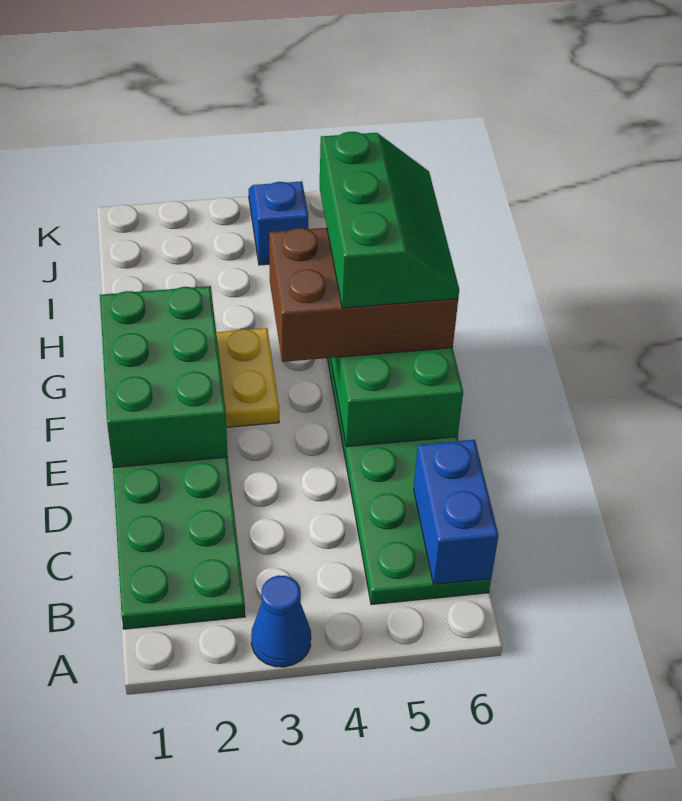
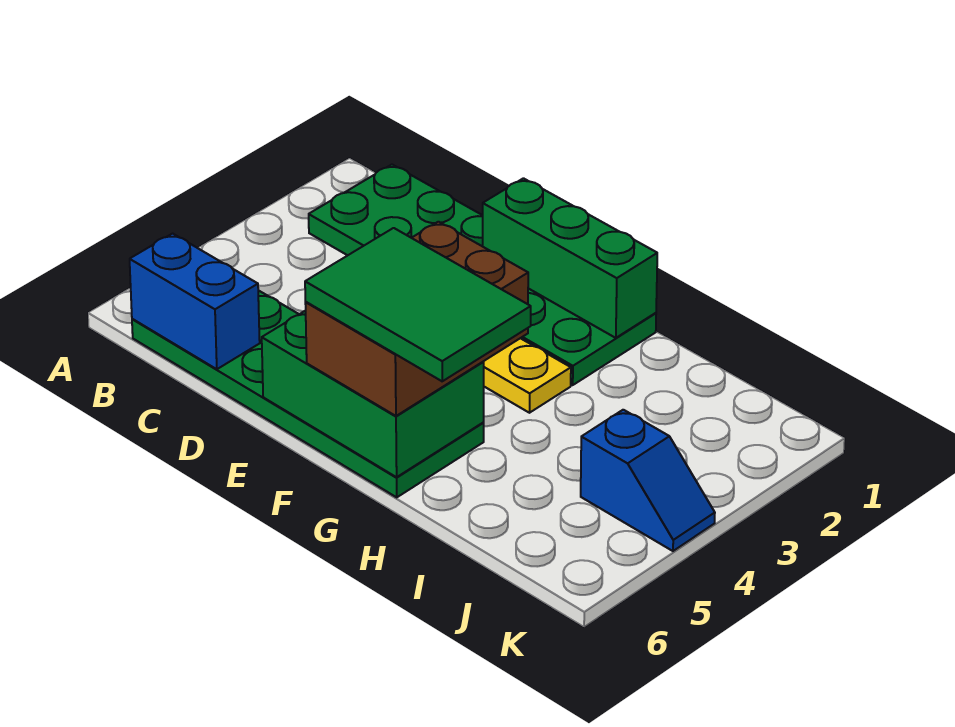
blue cone A3 level 1 -> none
green brick E1:G2 level 2 -> green brick E1:G1 level 2
green slope F5:H6 level 4 top 5 -> green tile F5:H6 level 4

